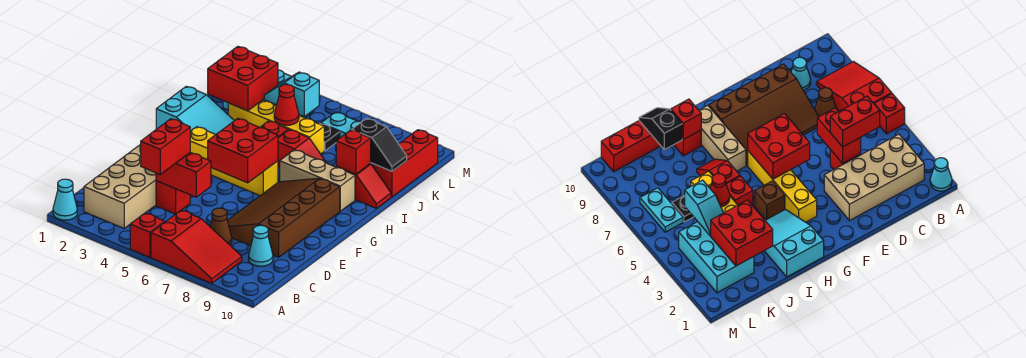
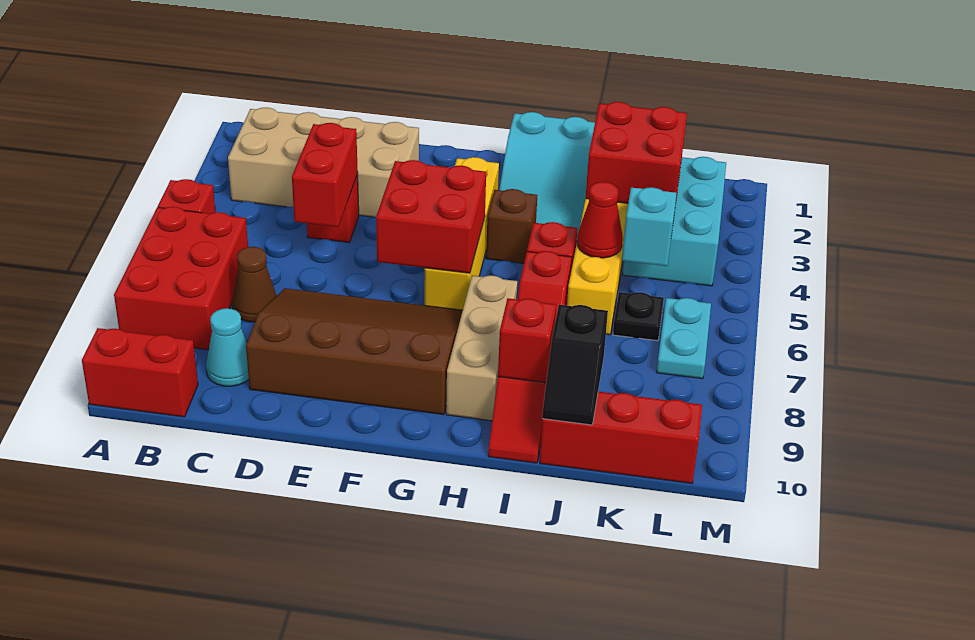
cyan cone A1 level 1 -> none
red slope A6:B8 level 1 top 6 -> red brick A6:B8 level 1
red brick C4:D4 level 3 -> red brick A10:B10 level 1

